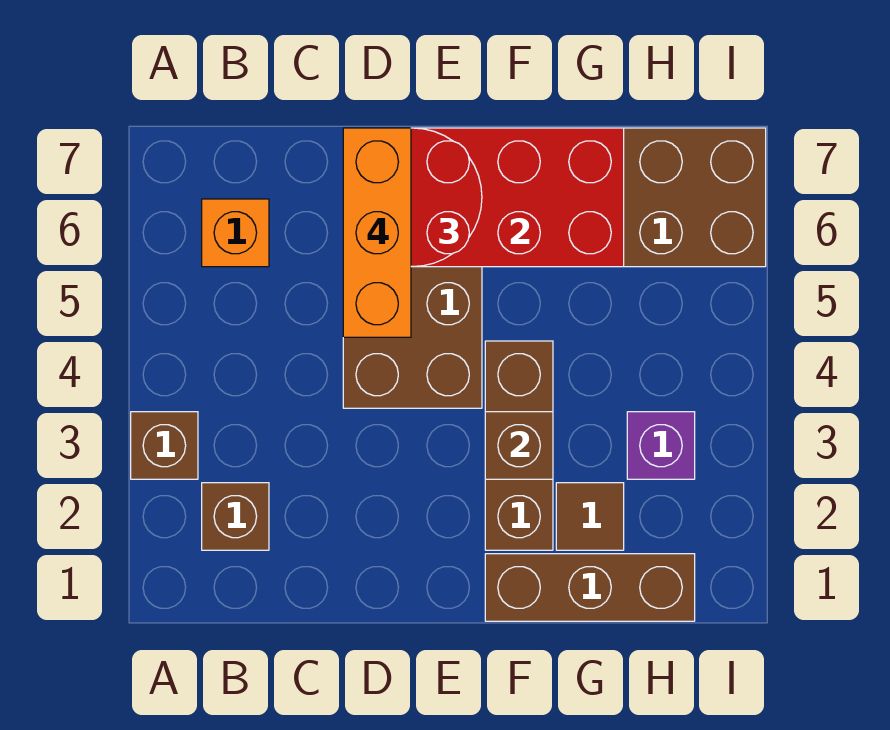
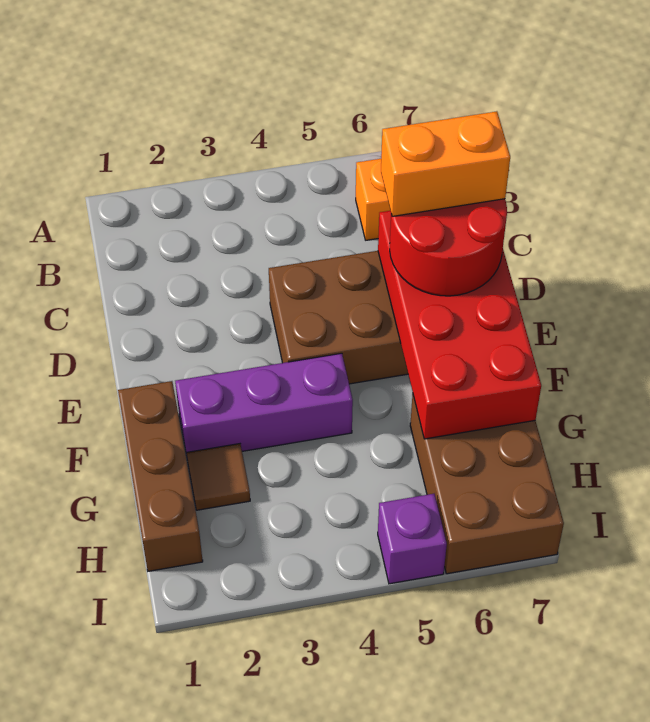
brown brick A3 level 1 -> none
brown brick B2 level 1 -> none
orange brick D5:D7 level 4 -> orange brick D6:D7 level 4
brown brick F2:F4 level 1 -> purple brick F2:F4 level 1
brown brick F3 level 2 -> none
purple brick H3 level 1 -> purple brick I5 level 1

